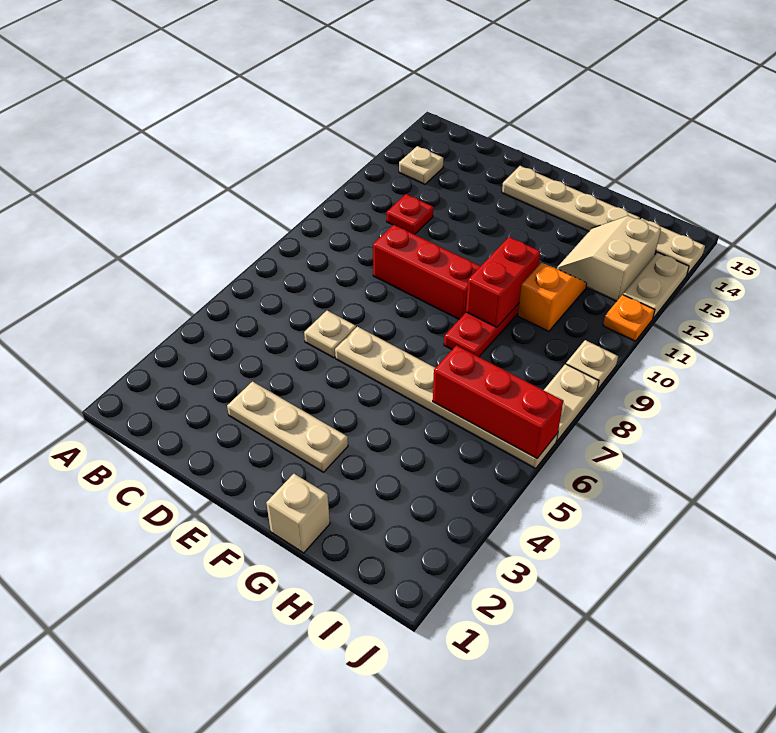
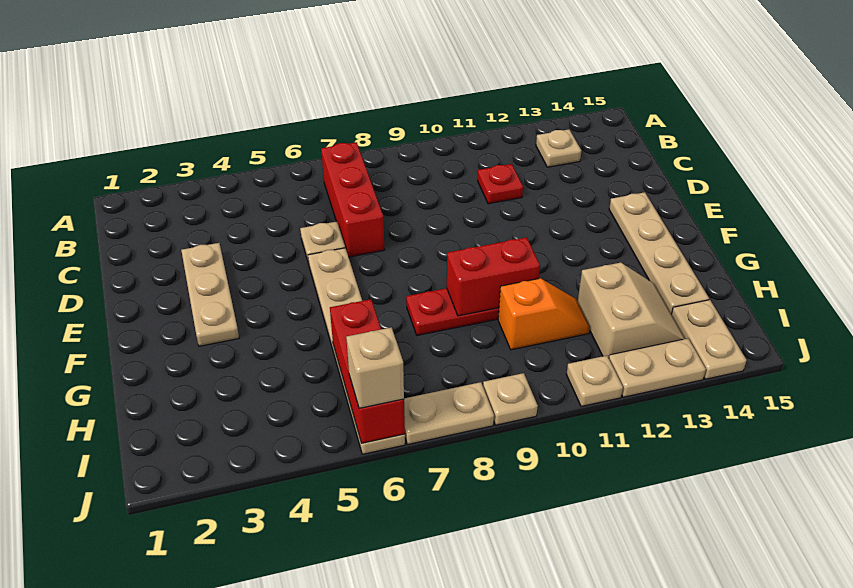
red brick D9:F9 level 1 -> red brick B7:D7 level 1
tan brick G1 level 1 -> tan brick J6 level 3
tan slope H12:I13 level 1 top I -> tan slope H12:I13 level 1 top 12
orange plate J11 level 1 -> tan plate J11 level 1

